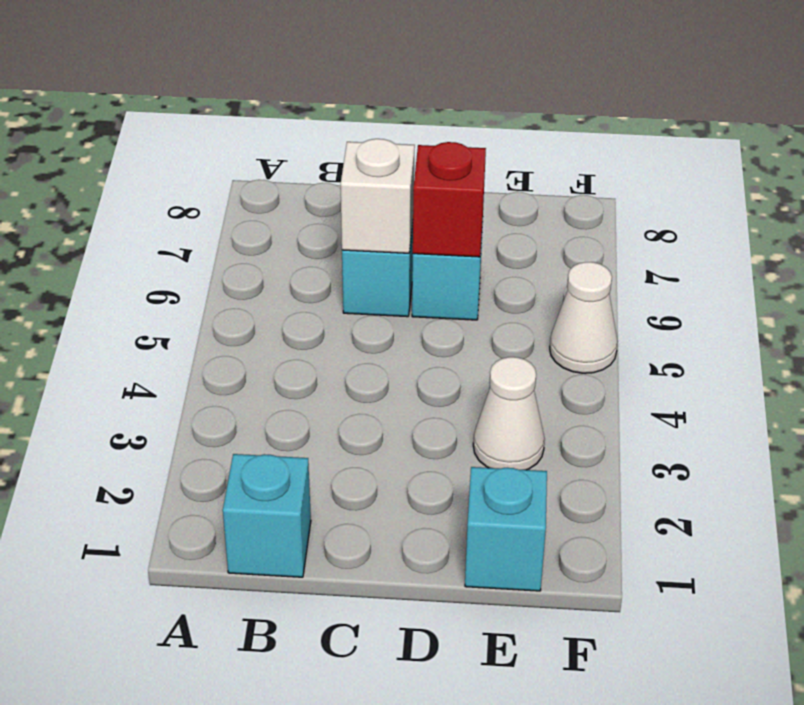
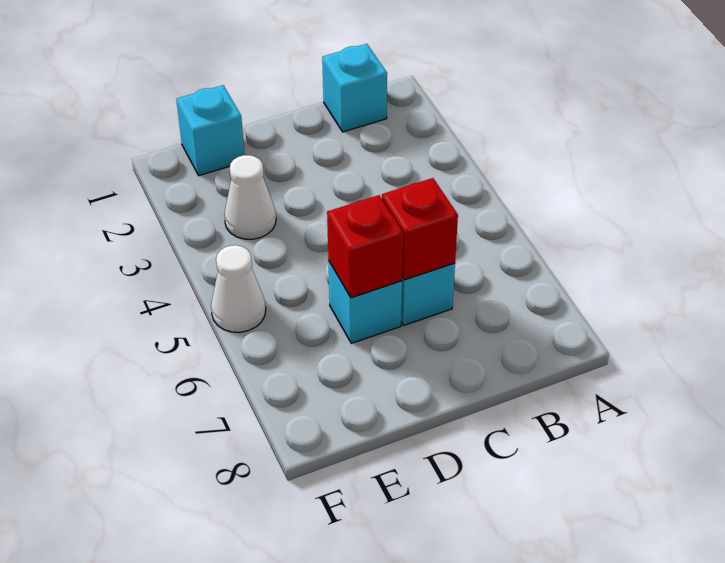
white brick C6 level 2 -> red brick C6 level 2

